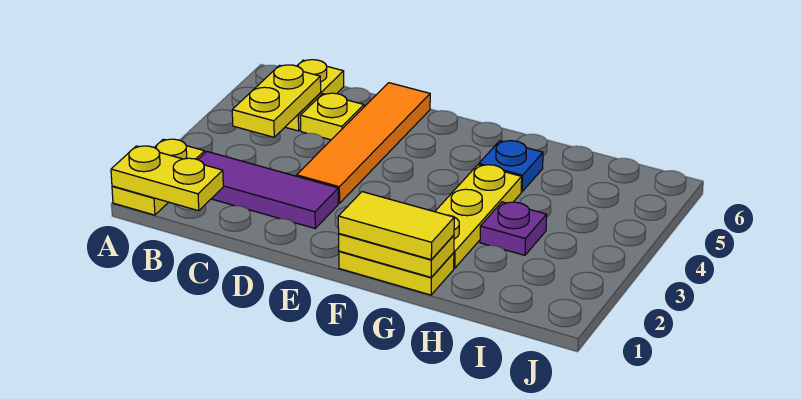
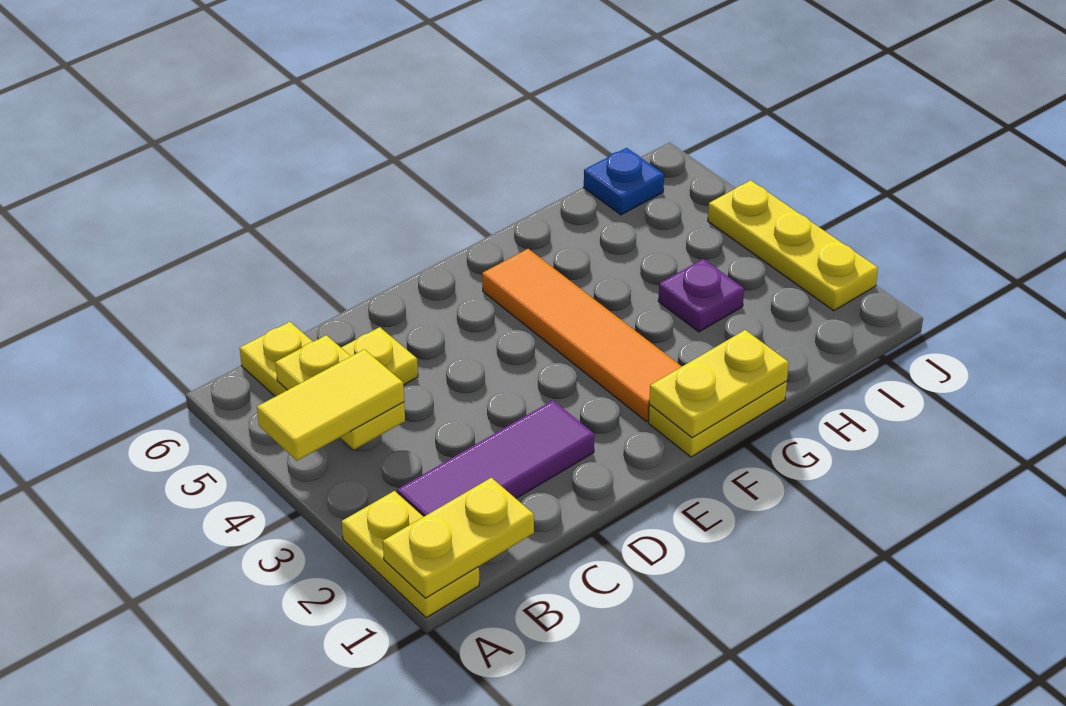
orange tile D3:D6 level 1 -> orange tile F2:F5 level 1
yellow tile F1:G1 level 3 -> yellow tile A4:B4 level 3
yellow plate G2:G4 level 1 -> yellow plate J2:J4 level 1
blue plate G5 level 1 -> blue plate I6 level 1

